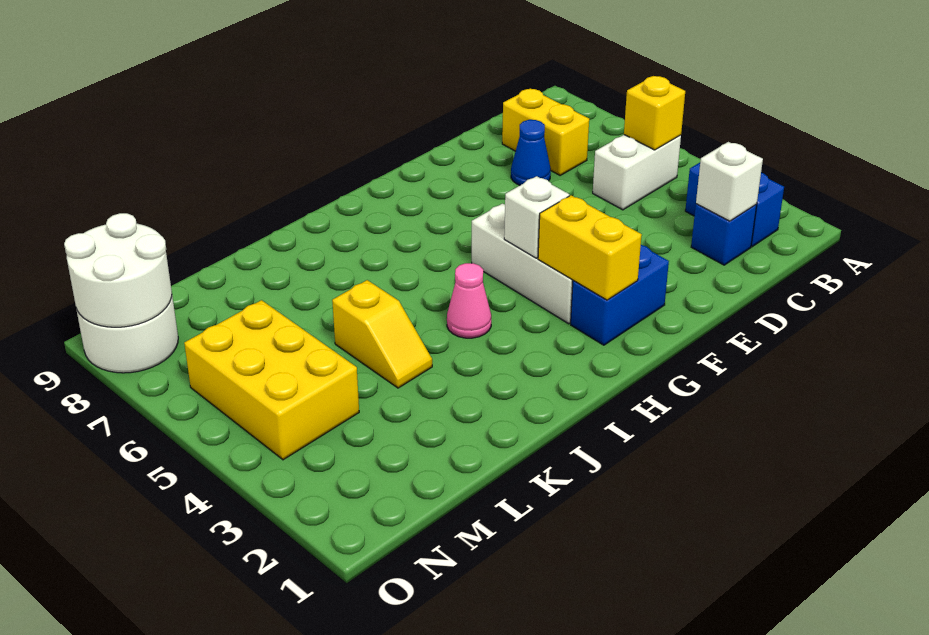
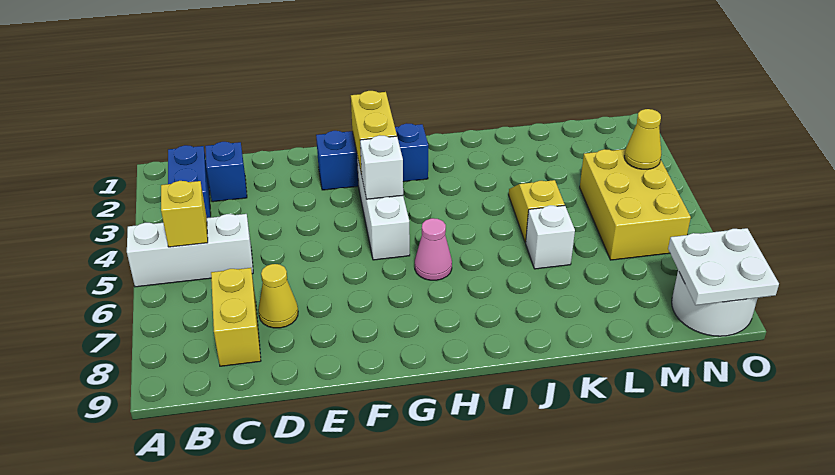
white brick B5:C5 level 1 -> white brick A5:C5 level 1
white brick C2 level 2 -> white brick K6 level 1
blue cone D7 level 1 -> yellow cone D7 level 1
blue brick F2:G2 level 1 -> blue brick F2:H2 level 1
pink cone I4 level 1 -> pink cone H6 level 1
none -> yellow cone N4 level 2
white round brick N8:O9 level 2 -> white plate N8:O9 level 2

